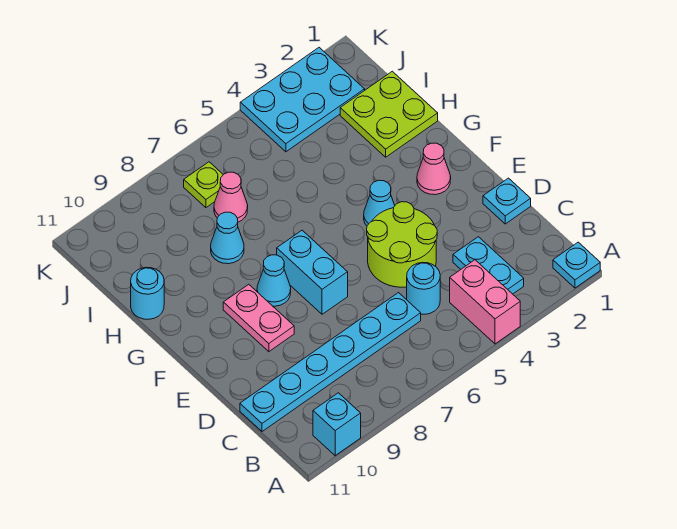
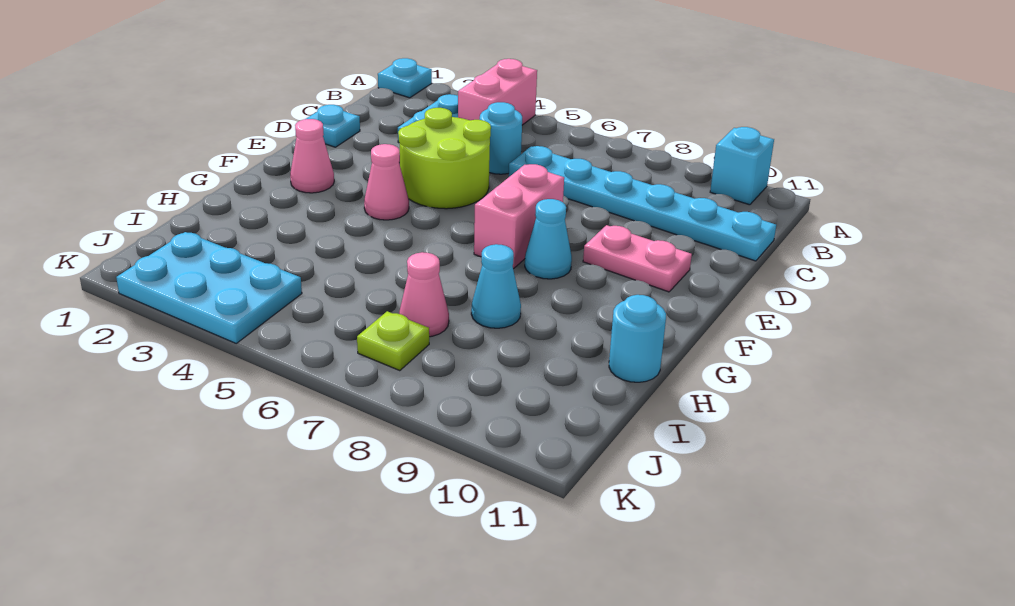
cyan brick E7:F7 level 1 -> pink brick E7:F7 level 1
pink plate E9:F9 level 1 -> pink plate E9:E10 level 1
cyan cone F4 level 1 -> pink cone F4 level 1
lime plate H1:I2 level 1 -> none

